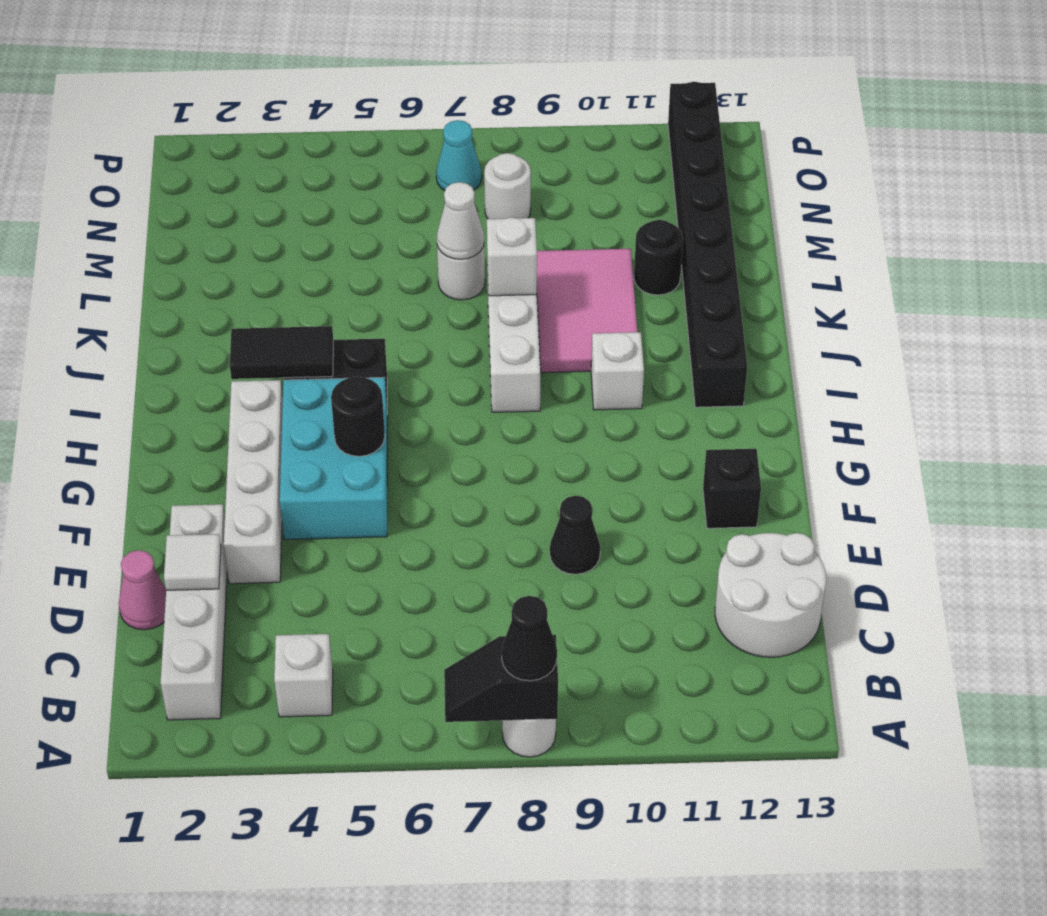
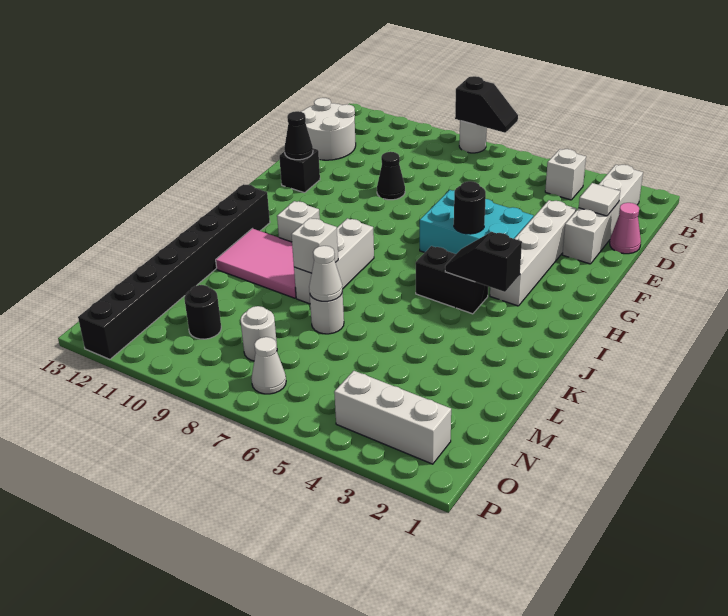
black cone A8 level 3 -> black cone F12 level 2
cyan brick F4:H5 level 1 -> cyan brick F4:G6 level 1
black tile I3:I4 level 2 -> black slope I3:I4 level 2 top 3
pink tile J9:L10 level 1 -> pink tile J9:K11 level 1
black round brick L11 level 1 -> black round brick N10 level 1
none -> white brick O2:O4 level 1
cyan cone O7 level 1 -> white cone O7 level 1

